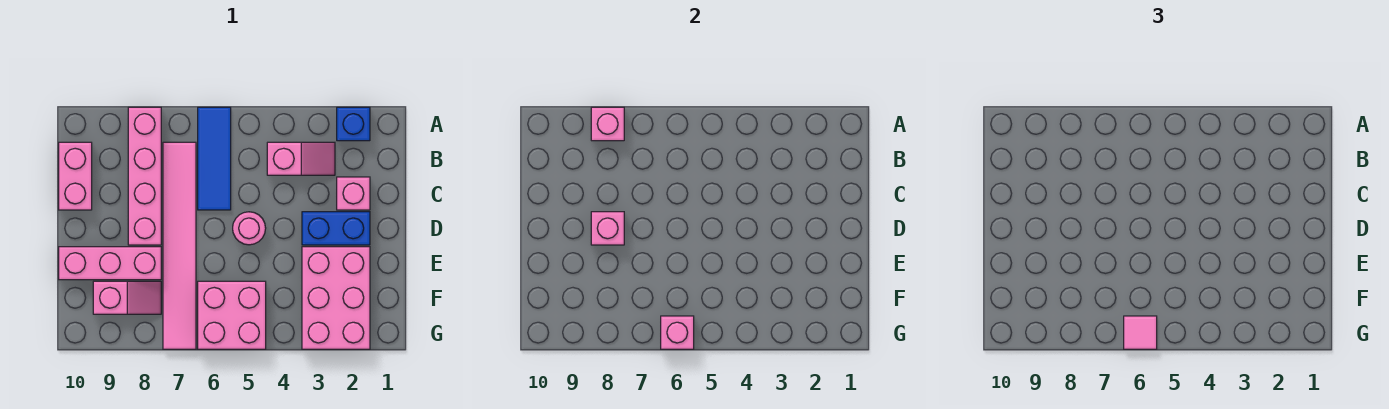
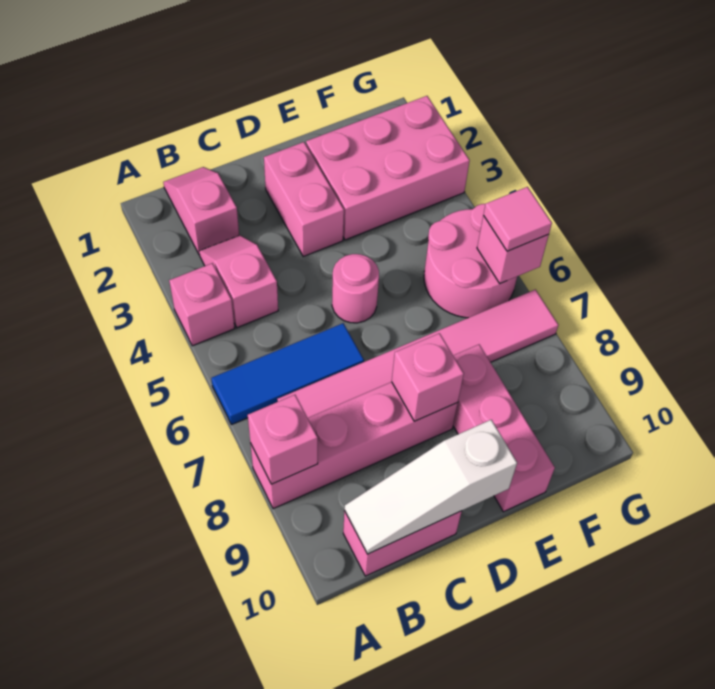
blue brick A2 level 1 -> none
none -> white slope B10:D10 level 2 top D
pink brick C2 level 1 -> pink brick A4 level 1
blue brick D2:D3 level 1 -> pink brick D2:D3 level 1
pink brick F5:G6 level 1 -> pink round brick F5:G6 level 1
pink slope F8:F9 level 1 top 9 -> pink slope B1:B2 level 1 top 2

